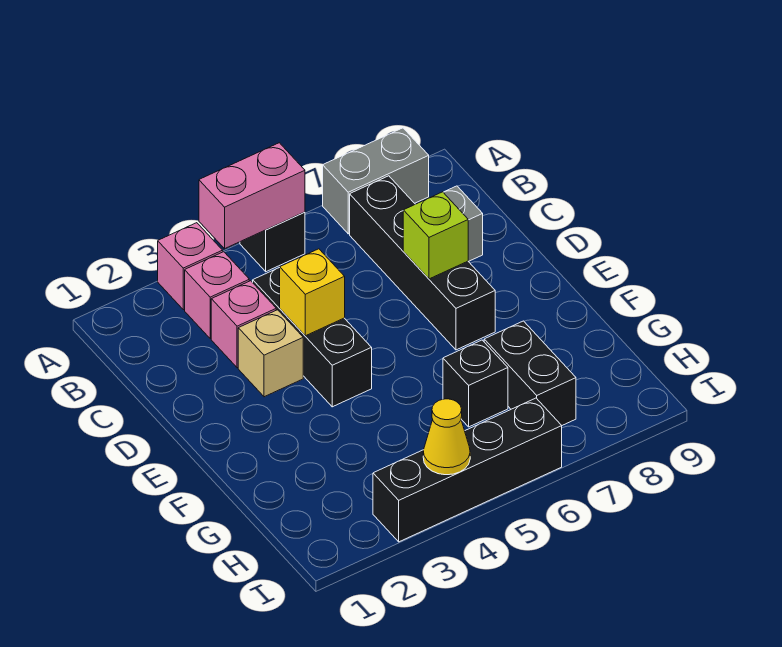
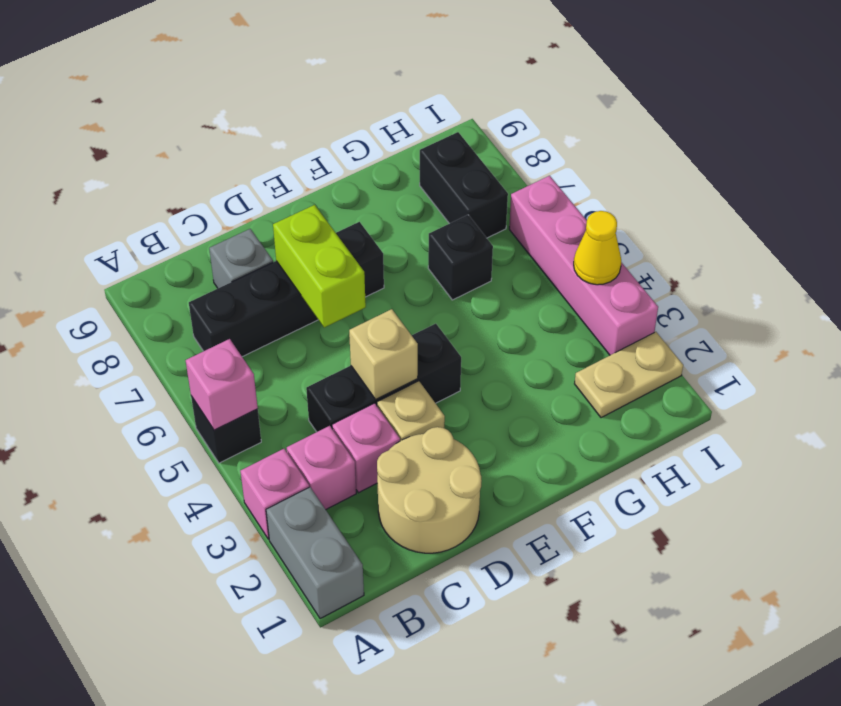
pink brick A4:A5 level 2 -> pink brick A5 level 2
grey brick A7:A8 level 1 -> grey brick A1:A2 level 1
none -> tan round brick C1:D2 level 1
yellow brick D4 level 2 -> tan brick D4 level 2
lime brick D7 level 2 -> lime brick D6:D7 level 2
black brick G7:H7 level 1 -> black brick H7:H8 level 1
none -> tan plate H2:I2 level 1
black brick I3:I6 level 1 -> pink brick I3:I6 level 1

